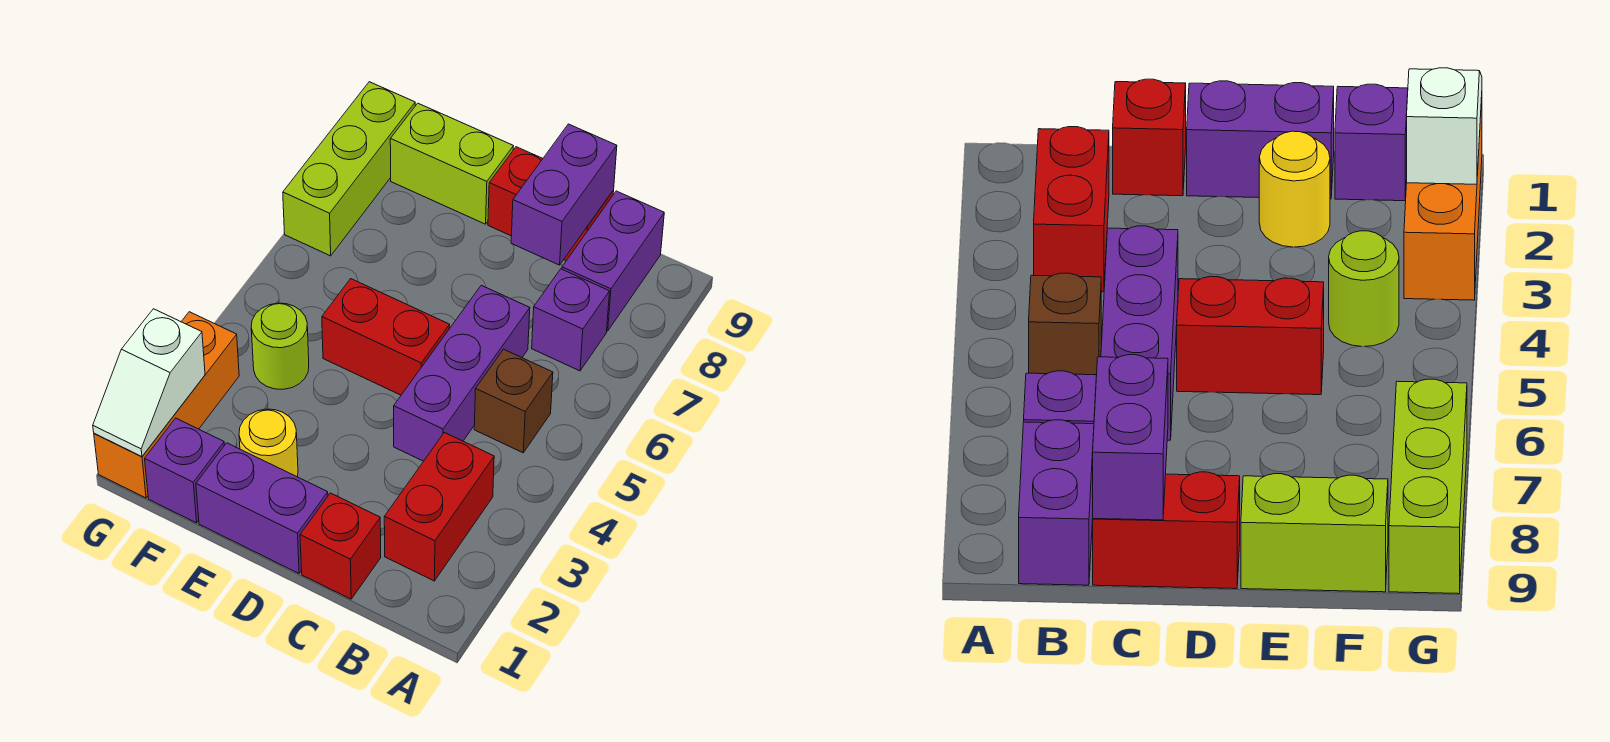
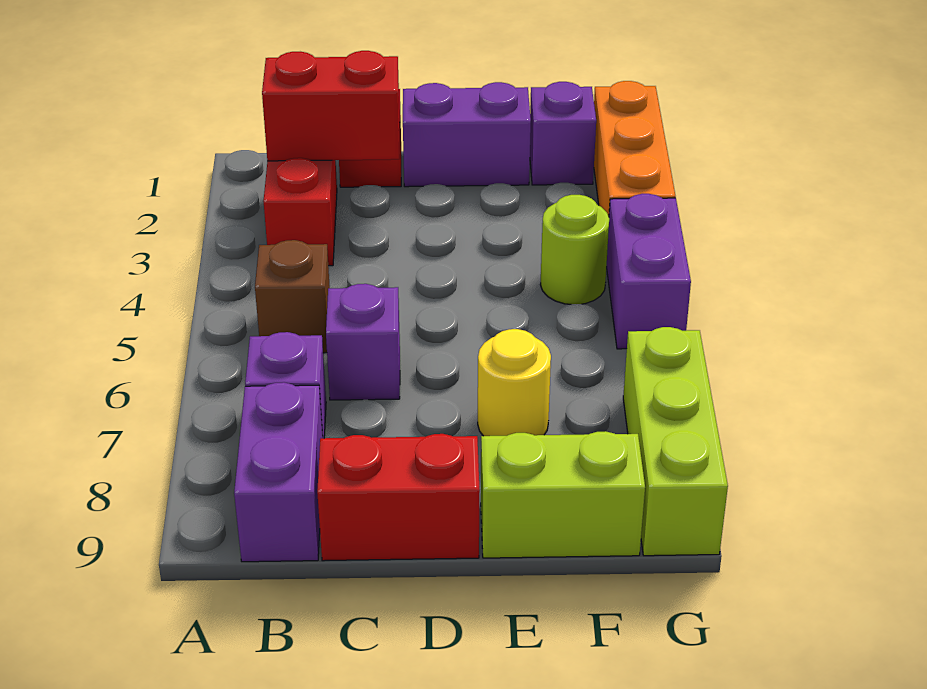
purple brick C4:C6 level 1 -> purple brick C6 level 1
purple brick C8:C9 level 2 -> purple brick G4:G5 level 1
red brick D5:E5 level 1 -> red brick B2:C2 level 2
yellow round brick E2 level 1 -> yellow round brick E7 level 1
white slope G1:G2 level 2 top 2 -> none

